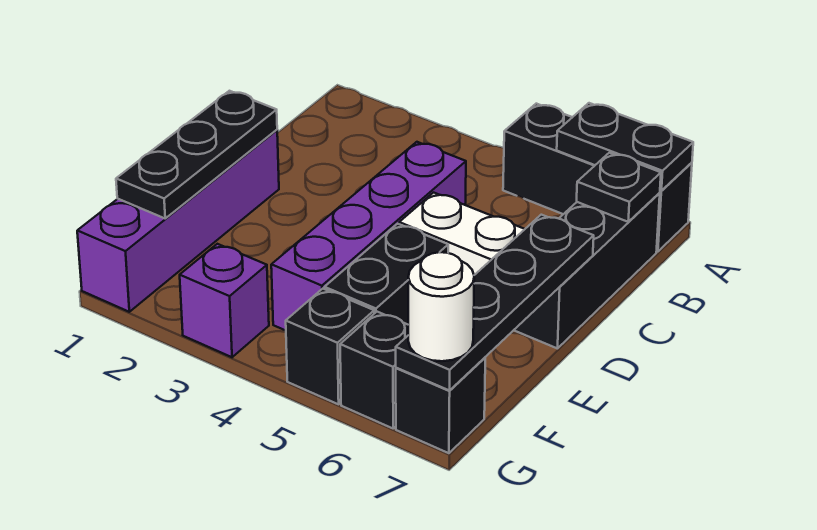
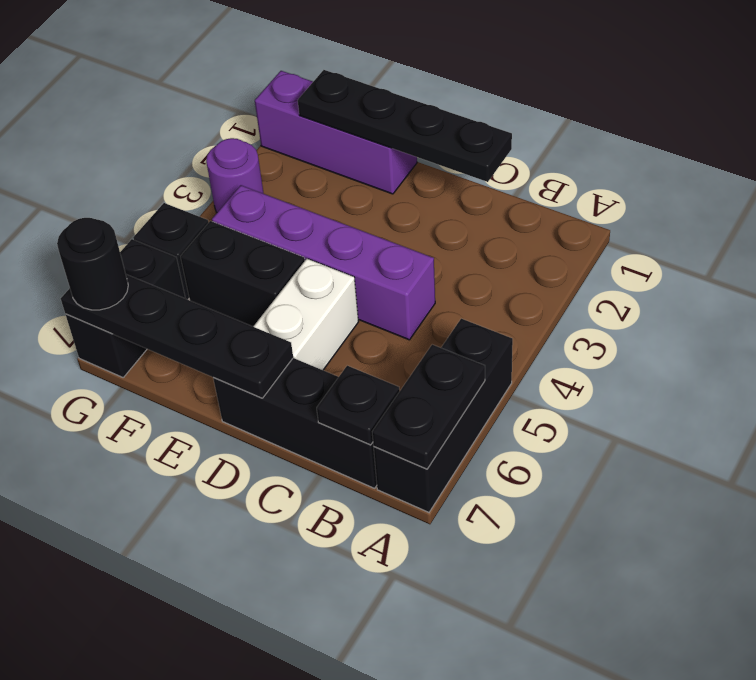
purple brick D1:G1 level 1 -> purple brick E1:G1 level 1
black plate D1:F1 level 2 -> black plate C1:F1 level 2
purple brick G3 level 1 -> purple round brick G3 level 1
white round brick G7 level 3 -> black round brick G7 level 3

